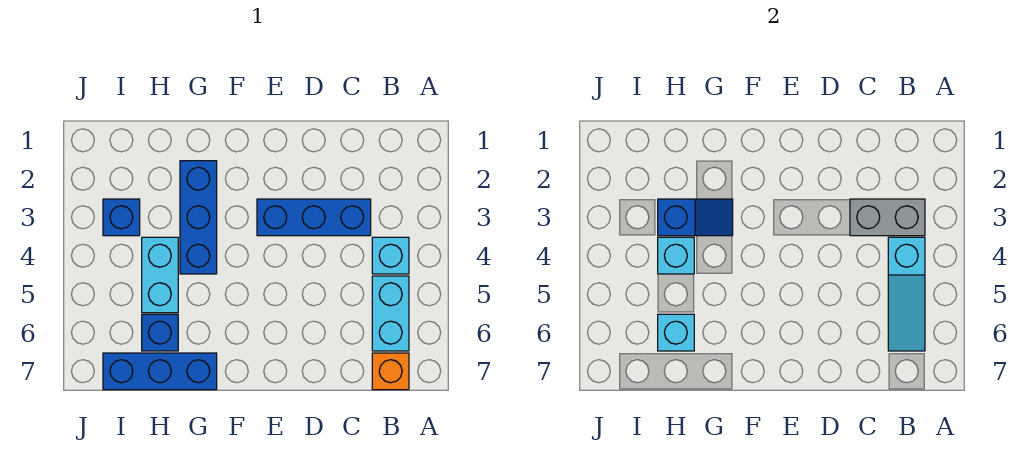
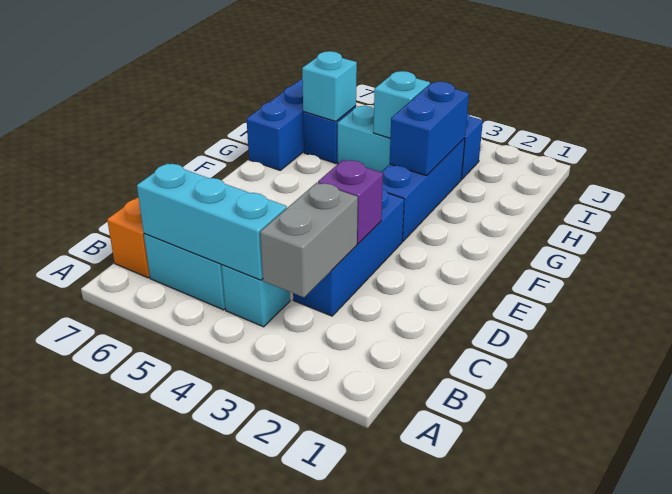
cyan slope B4:B6 level 2 top 4 -> cyan brick B4:B6 level 2
none -> purple brick D3 level 2
blue brick G2:G4 level 1 -> blue brick F3:H3 level 1
blue slope G3:H3 level 2 top H -> blue brick G3:H3 level 2

